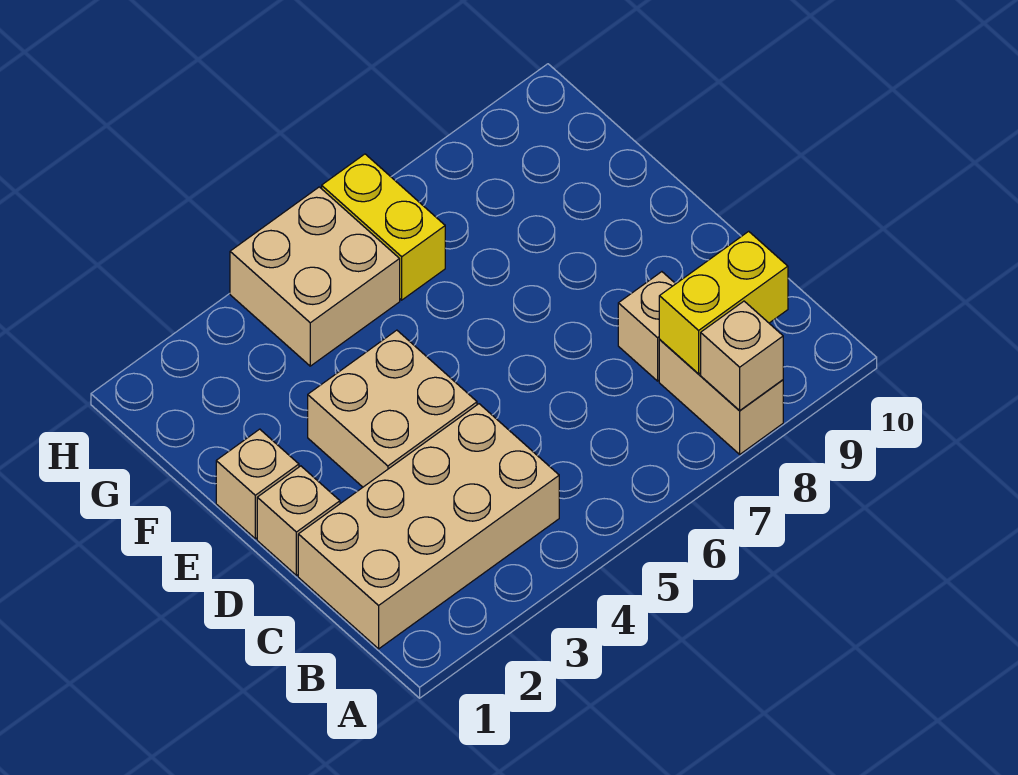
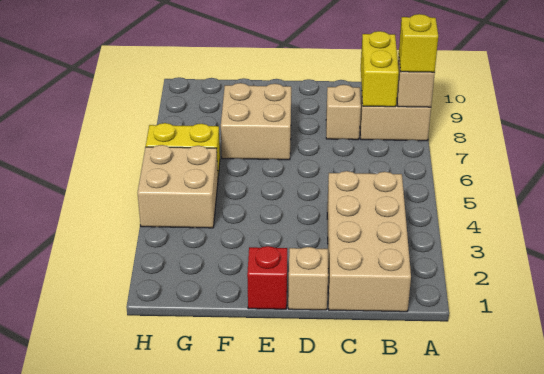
none -> yellow brick A8 level 3
tan brick D3:E4 level 1 -> tan brick E7:F8 level 1
tan brick E1 level 1 -> red brick E1 level 1

